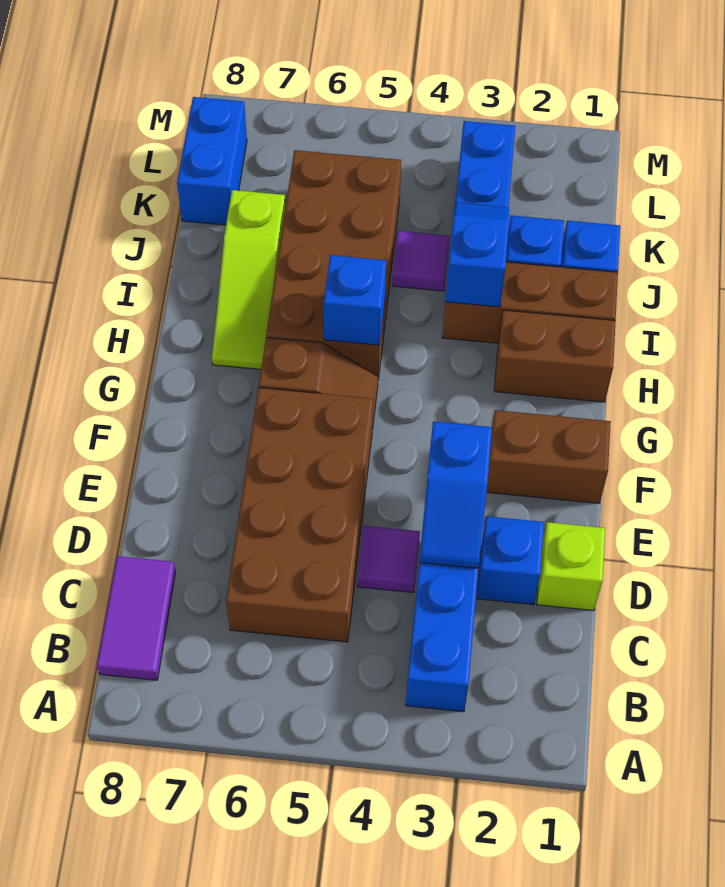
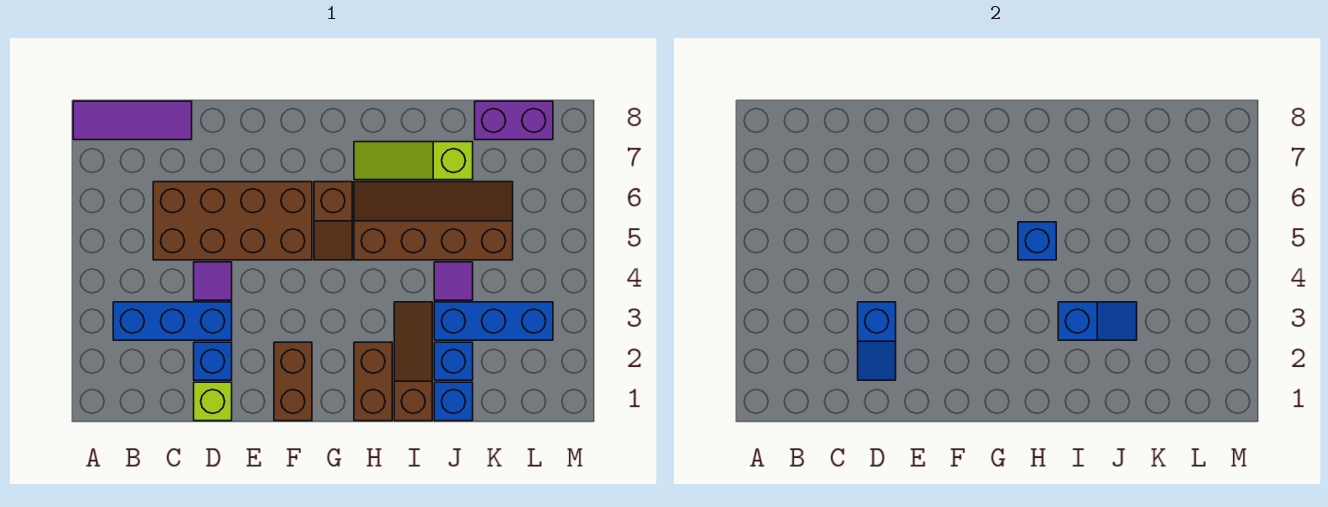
purple tile B8:C8 level 1 -> purple tile A8:C8 level 1
blue slope D3:E3 level 2 top E -> blue slope D2:D3 level 2 top 3
brown brick H5:K6 level 1 -> brown slope H5:K6 level 1 top 5
brown brick I1:I3 level 1 -> brown slope I1:I3 level 1 top 1
blue brick K8:L8 level 1 -> purple brick K8:L8 level 1

